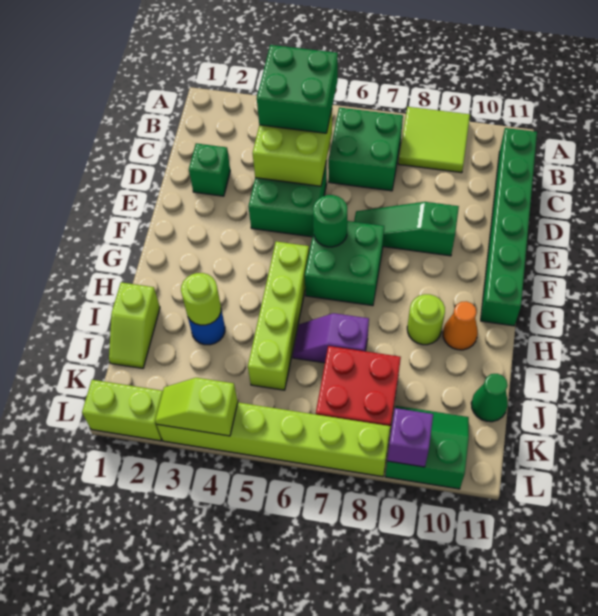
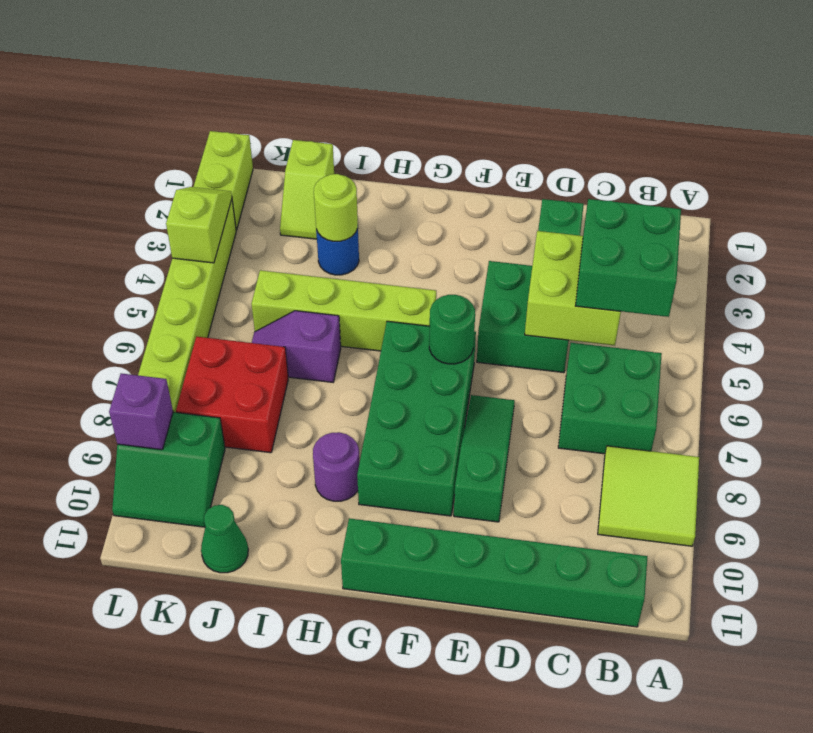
green brick F6:G7 level 1 -> green brick F6:G9 level 1
lime round brick H9 level 1 -> purple round brick H9 level 1
orange cone H10 level 1 -> none
lime slope I1:J1 level 1 top I -> lime slope J1:J2 level 1 top 1
purple slope I6:I7 level 1 top 7 -> purple slope I6:J6 level 1 top I
green slope K9:L10 level 1 top L -> green slope K9:L10 level 1 top 9

